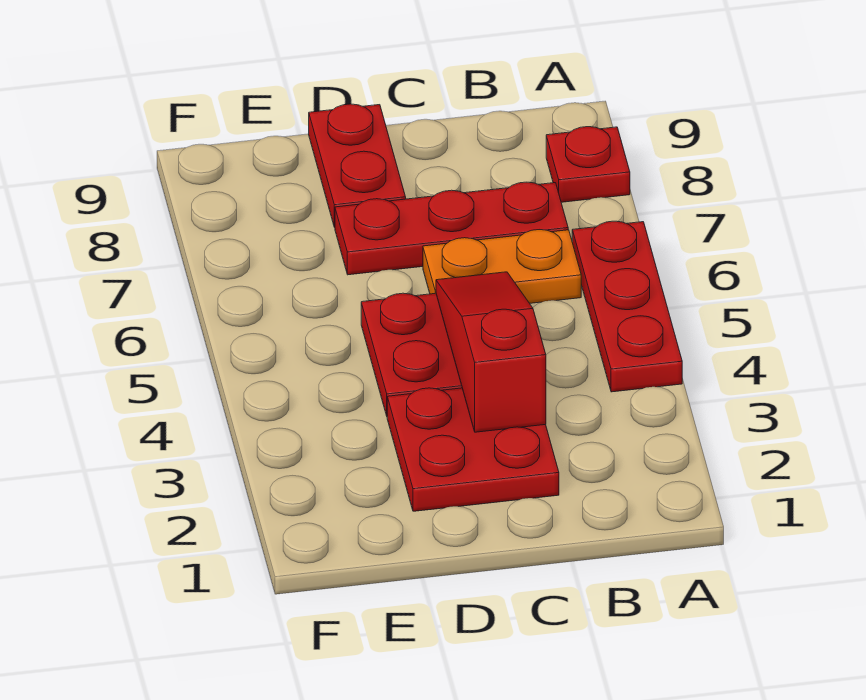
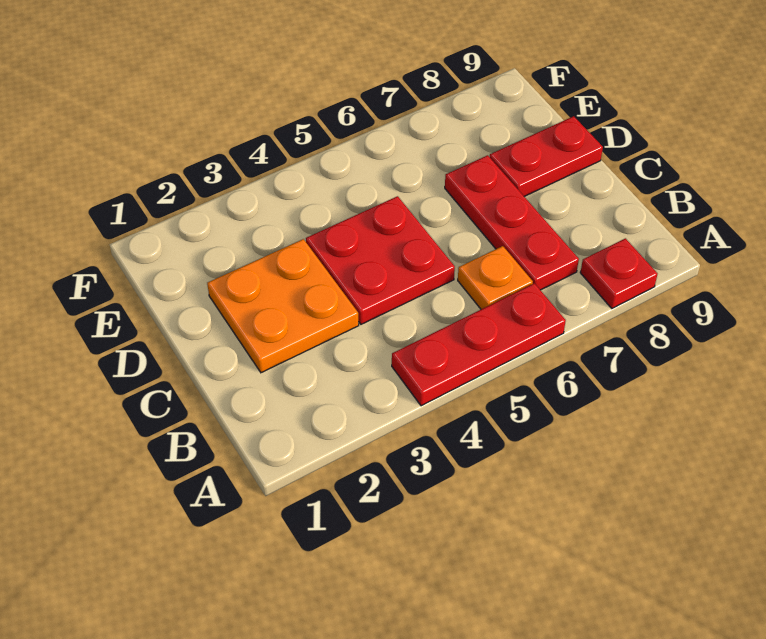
orange plate B6:C6 level 1 -> orange plate B6 level 1
red plate C2:D3 level 1 -> orange plate C2:D3 level 1
red slope C3:C5 level 2 top 3 -> none

